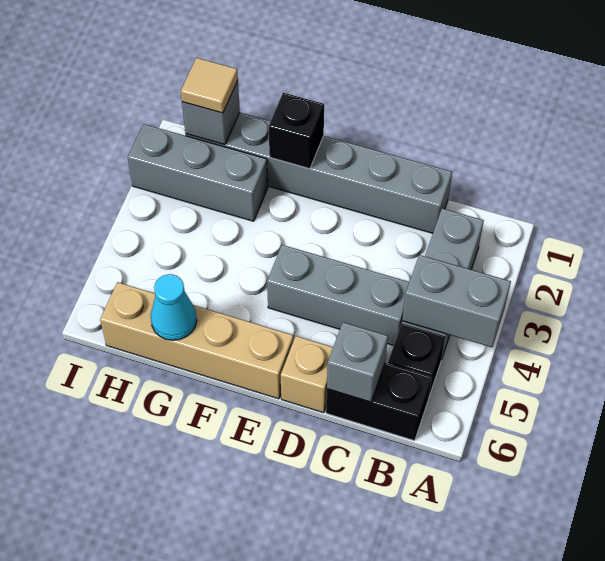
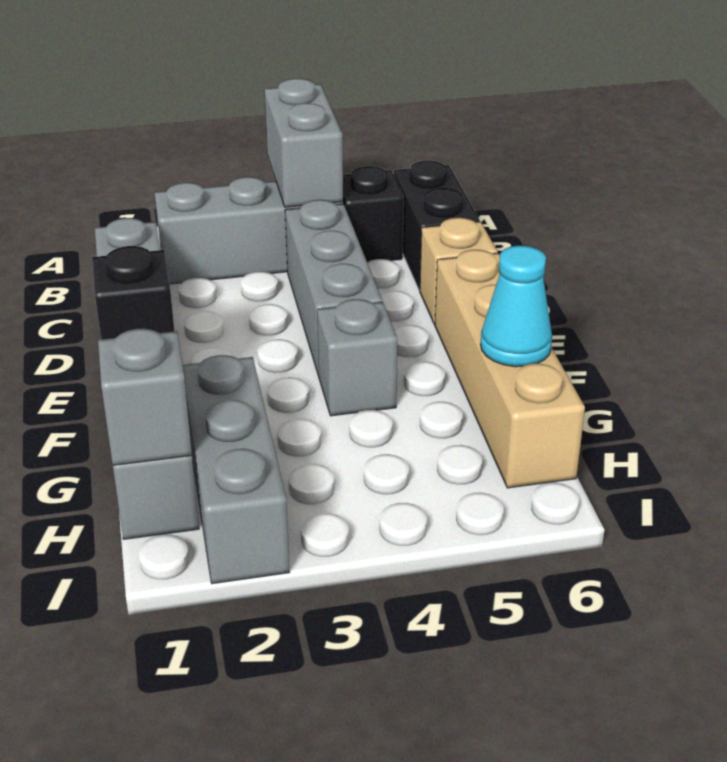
grey brick C6 level 2 -> grey brick F4 level 1
tan tile H1 level 3 -> none

